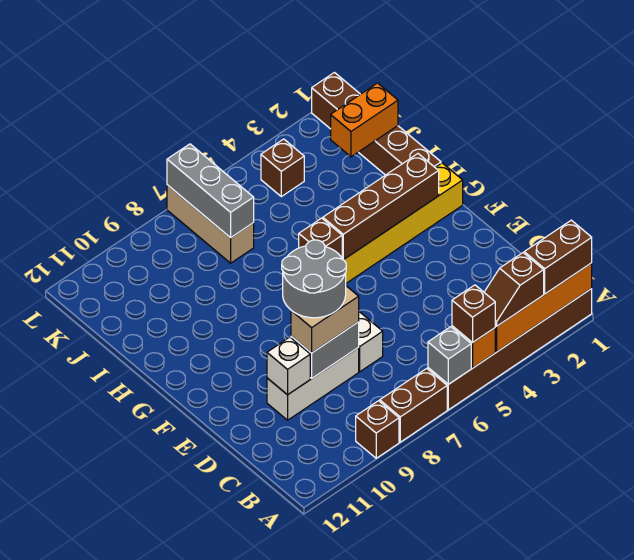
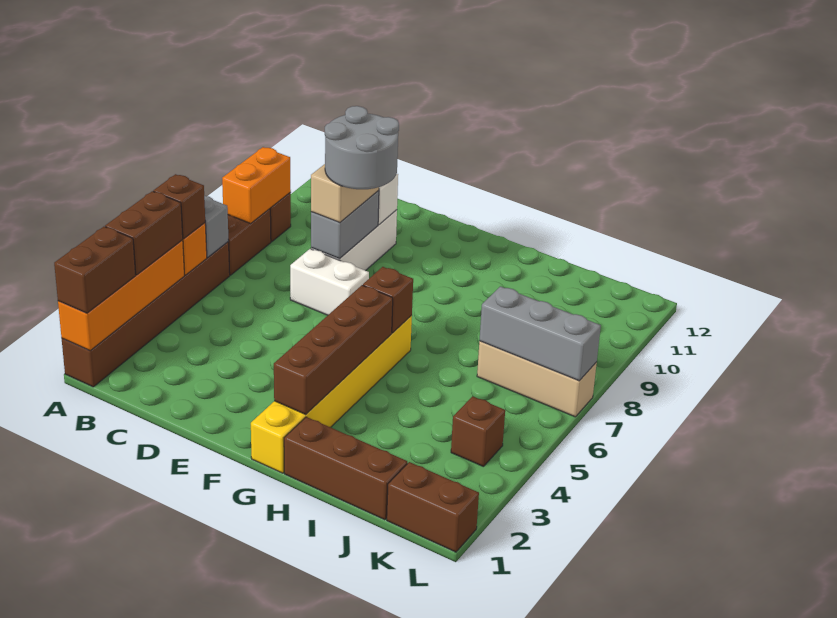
brown slope A3:A4 level 3 top 3 -> brown brick A3:A4 level 3
orange brick J1:J2 level 2 -> orange brick A8:A9 level 2

